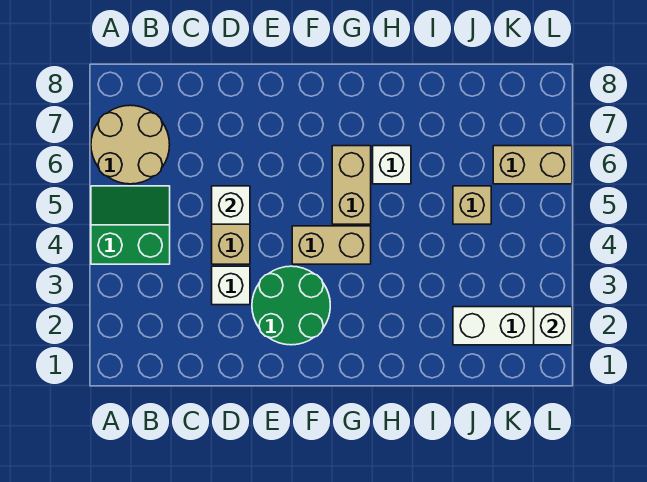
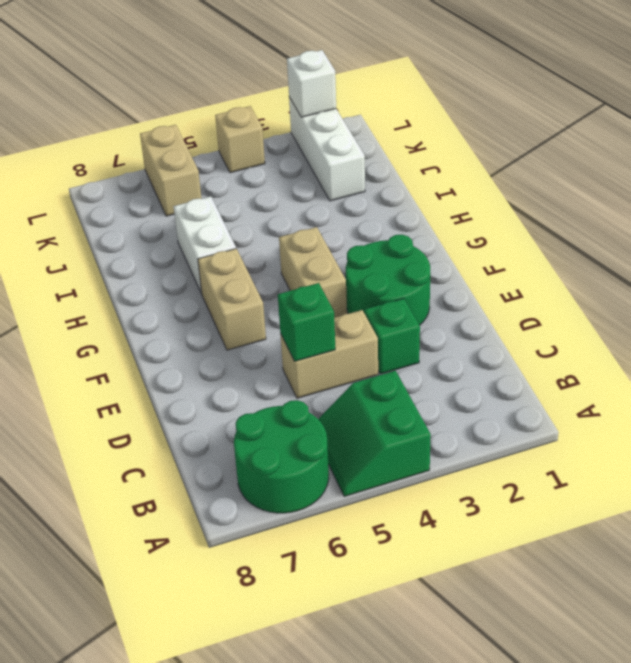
tan round brick A6:B7 level 1 -> green round brick A6:B7 level 1
white brick D3 level 1 -> green brick D3 level 1
white brick D5 level 2 -> green brick D5 level 2
tan brick G5:G6 level 1 -> tan brick F6:G6 level 1
white brick H6 level 1 -> white brick H6:I6 level 1
tan brick J5 level 1 -> tan brick L4 level 1

